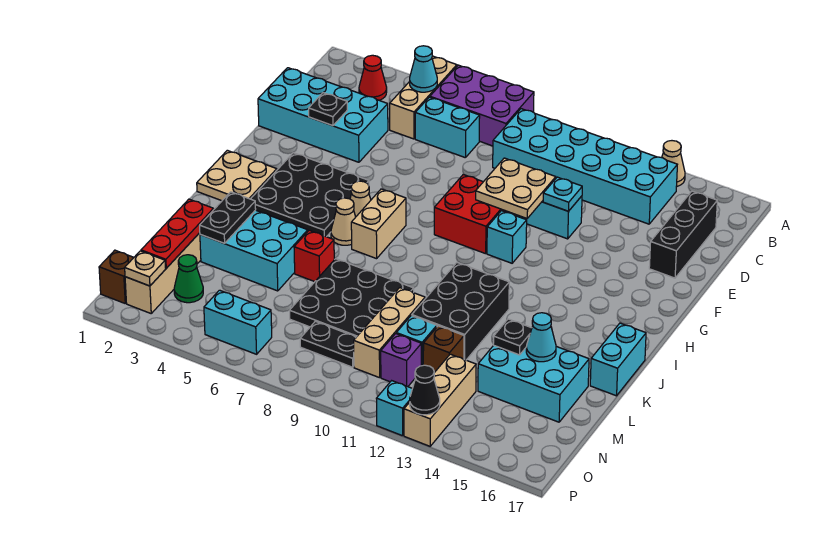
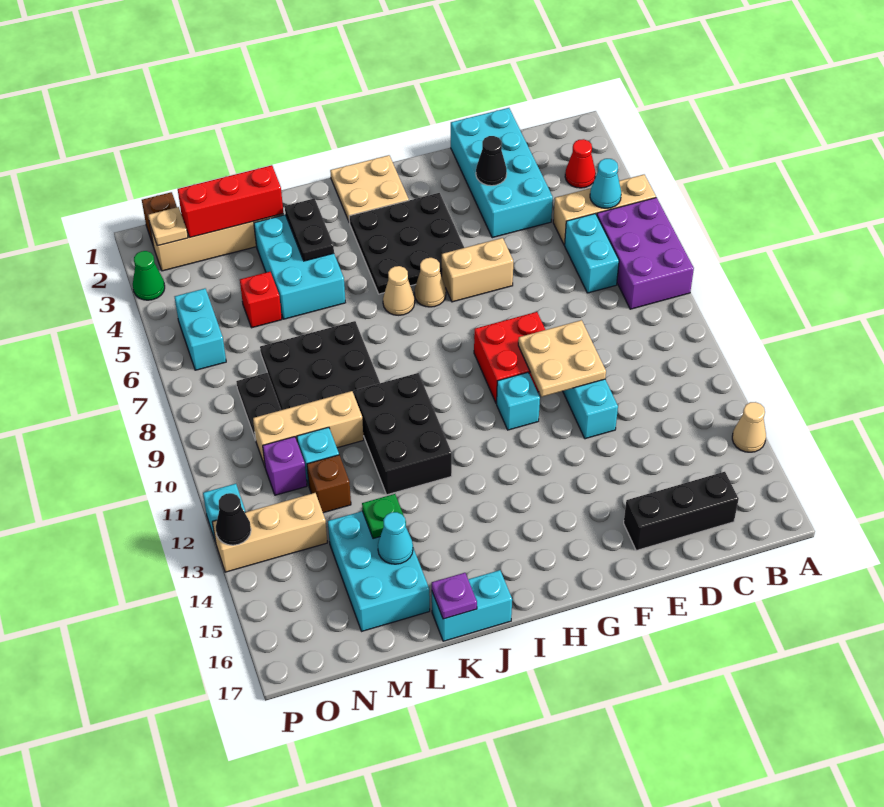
cyan brick B9:C14 level 1 -> none
black plate E3 level 2 -> black cone E3 level 2
cyan plate E12 level 2 -> none
tan brick H7:I7 level 1 -> tan brick F6:G6 level 1
black brick J11:L12 level 1 -> black brick J10:K12 level 1
black plate K3:L3 level 2 -> black plate K3:K4 level 2
red brick K6 level 1 -> red brick M5 level 1
none -> purple plate K17 level 2
red plate L2:N2 level 2 -> red brick L2:N2 level 2
black plate L14 level 2 -> green plate L14 level 2
green cone N3 level 1 -> green cone P3 level 1

